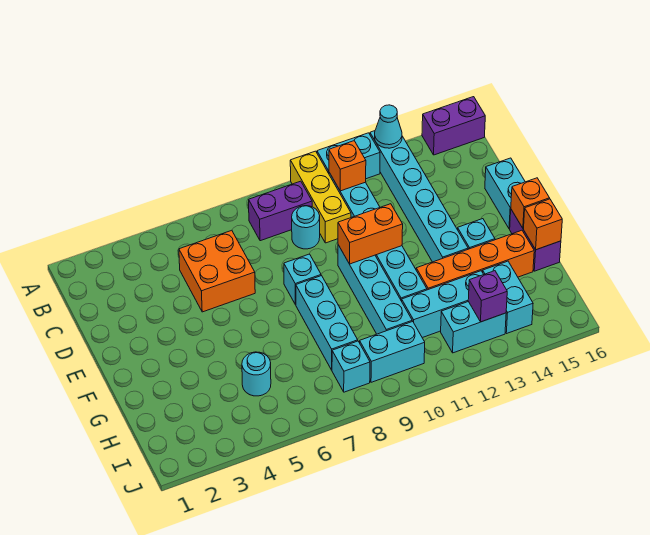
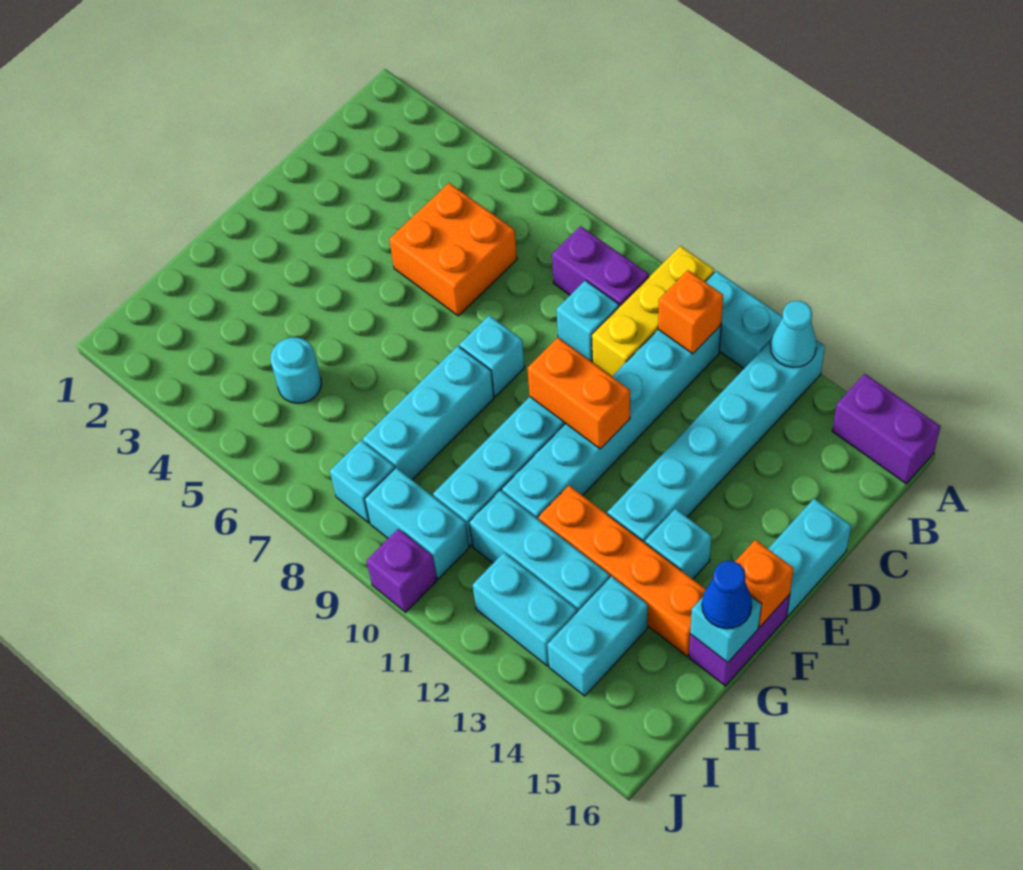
cyan round brick C9 level 1 -> cyan brick C9 level 1
orange brick G16 level 2 -> cyan brick G16 level 2
none -> blue cone G16 level 3
purple brick I13 level 2 -> purple brick J10 level 1

